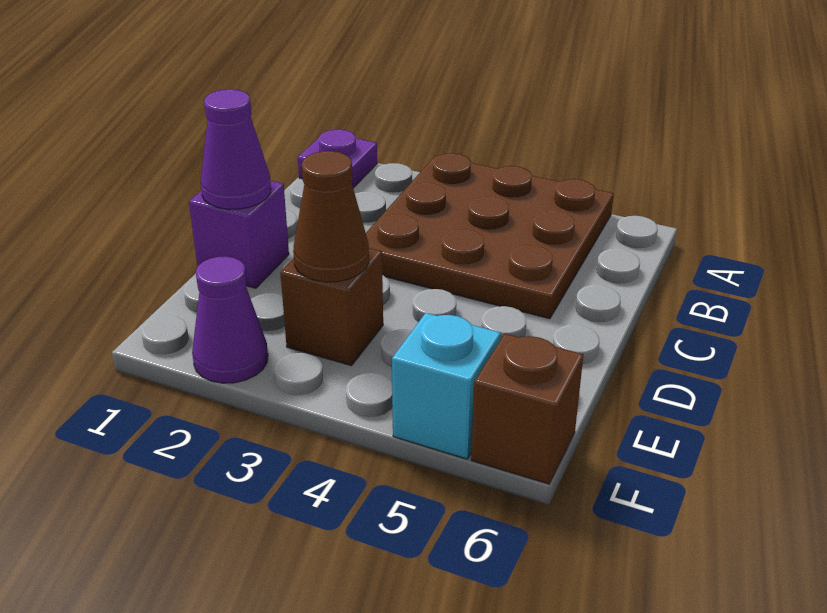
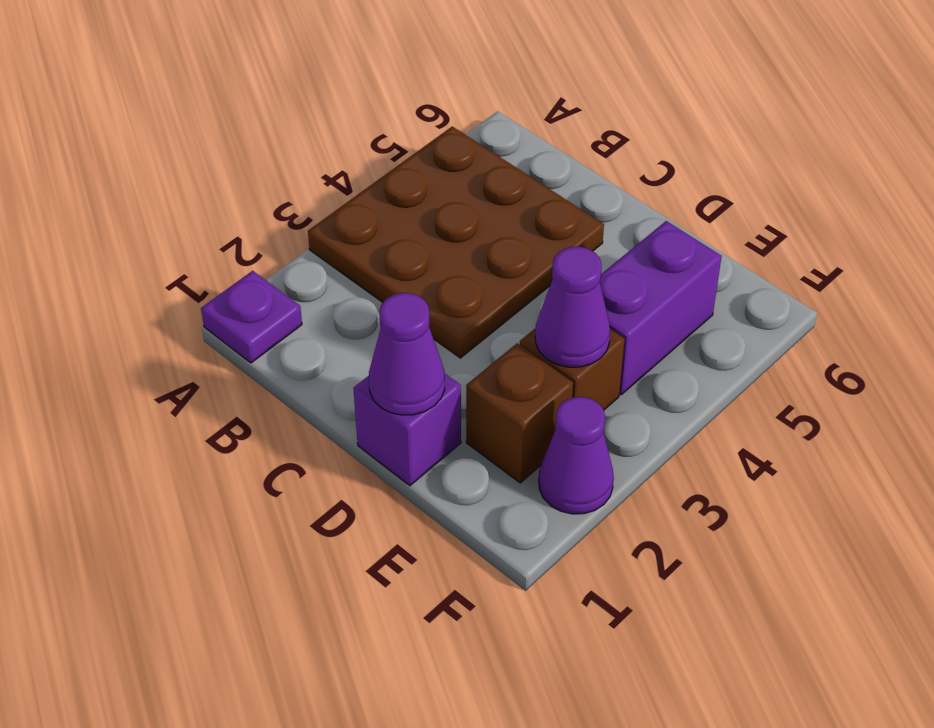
brown cone E3 level 2 -> purple cone E3 level 2
none -> purple brick E4:E5 level 1
cyan brick F5 level 1 -> none
brown brick F6 level 1 -> brown brick E2 level 1

